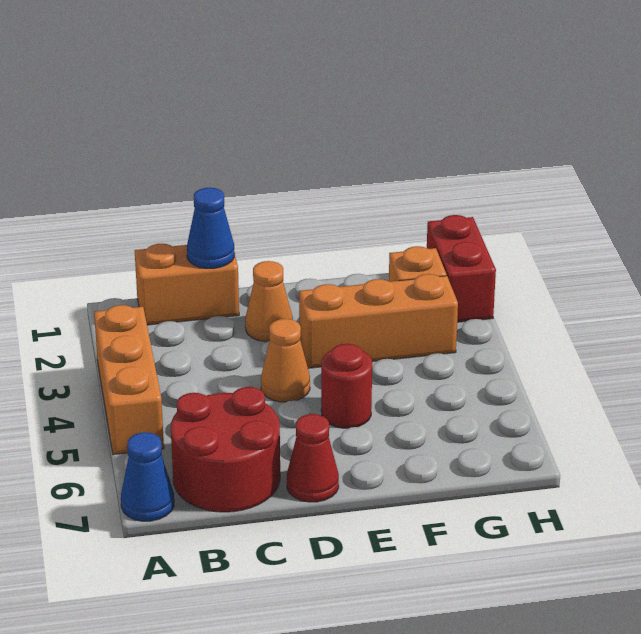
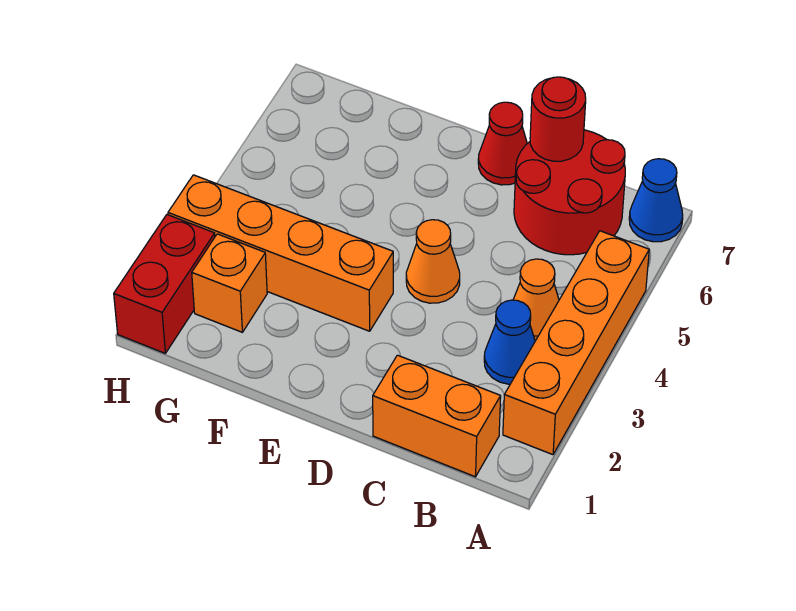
orange brick A3:A5 level 1 -> orange brick A2:A5 level 1
blue cone C1 level 2 -> blue cone B3 level 1
orange cone D2 level 1 -> orange cone B4 level 1
orange brick E3:G3 level 1 -> orange brick E3:H3 level 1
red round brick E5 level 1 -> red round brick C7 level 2

